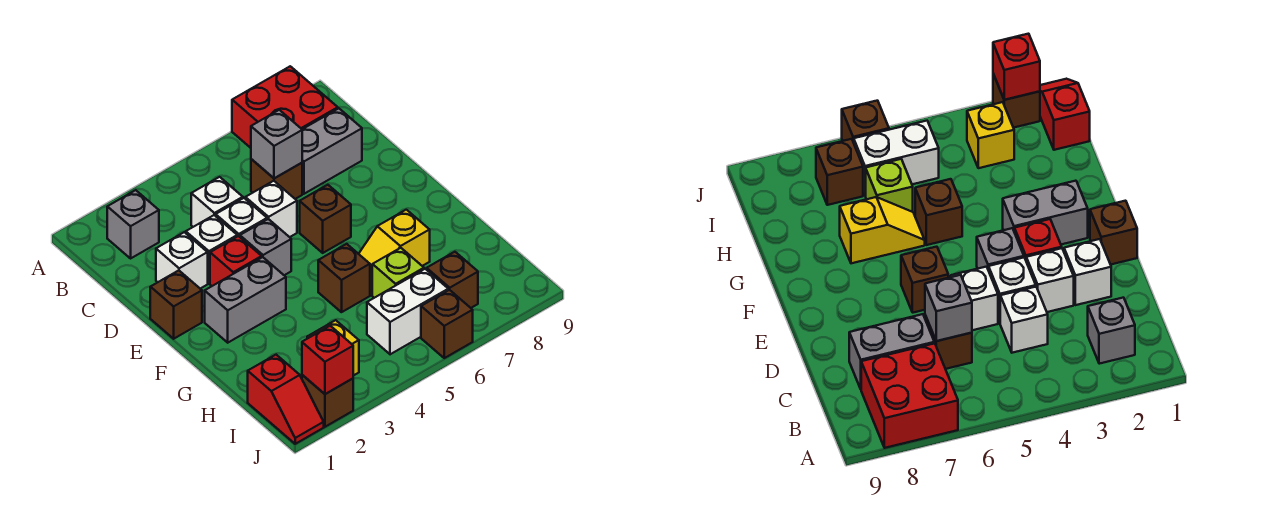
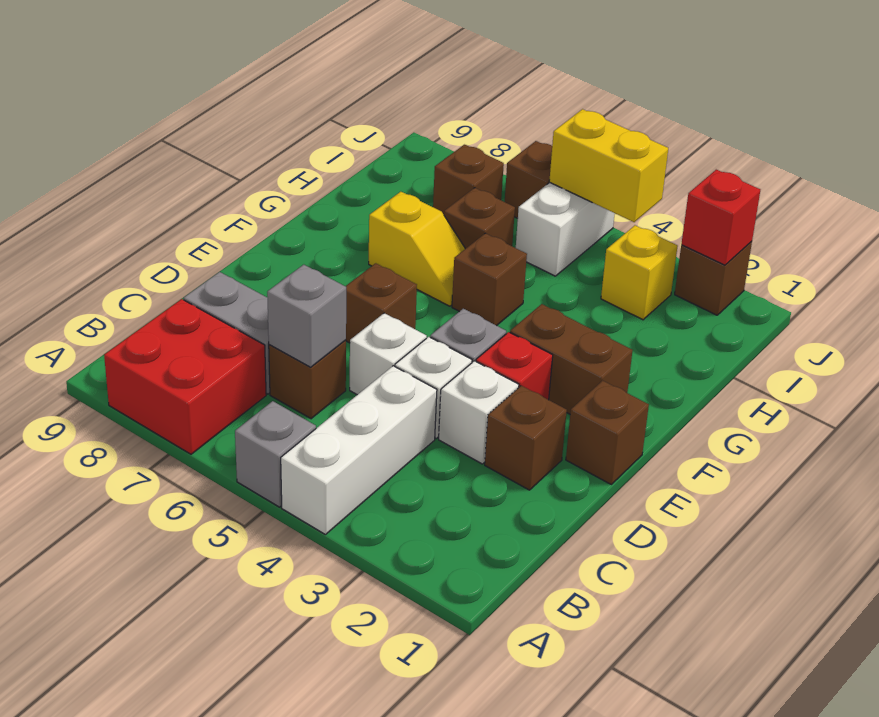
grey brick B2 level 1 -> grey brick A5 level 1
white brick C4 level 1 -> white brick A4:C4 level 1
white brick D2 level 1 -> brown brick D2 level 1
grey brick F2:F3 level 1 -> brown brick F2:F3 level 1
lime brick H6 level 1 -> brown brick H6 level 1
red slope I1:J1 level 1 top I -> none
white brick I5:I6 level 1 -> white brick I5:J5 level 1
none -> yellow brick J4:J5 level 2

